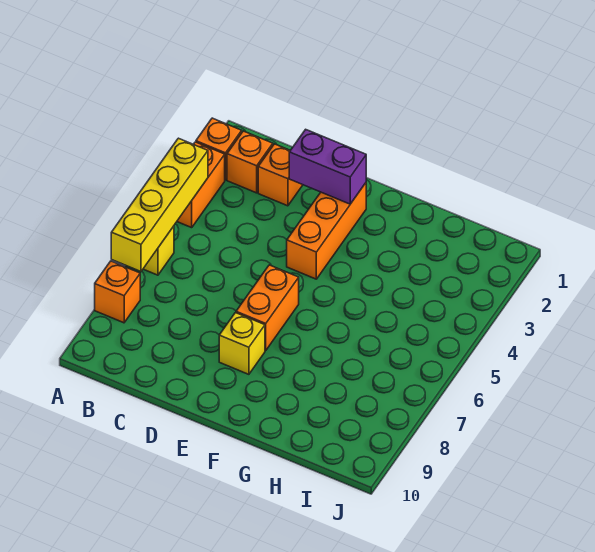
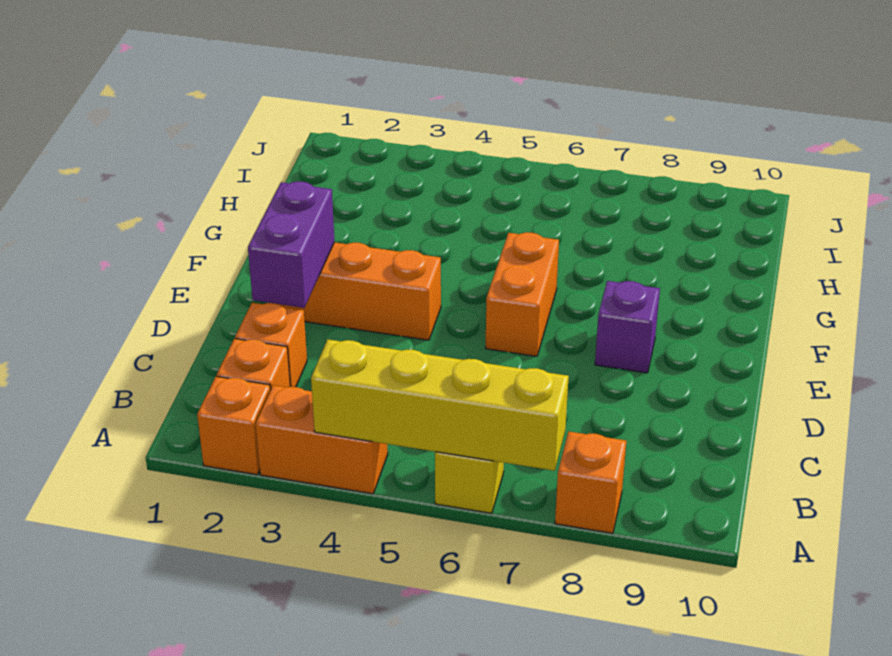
orange brick E6:E7 level 1 -> orange brick E6:F6 level 1
yellow brick E8 level 1 -> purple brick E8 level 1

